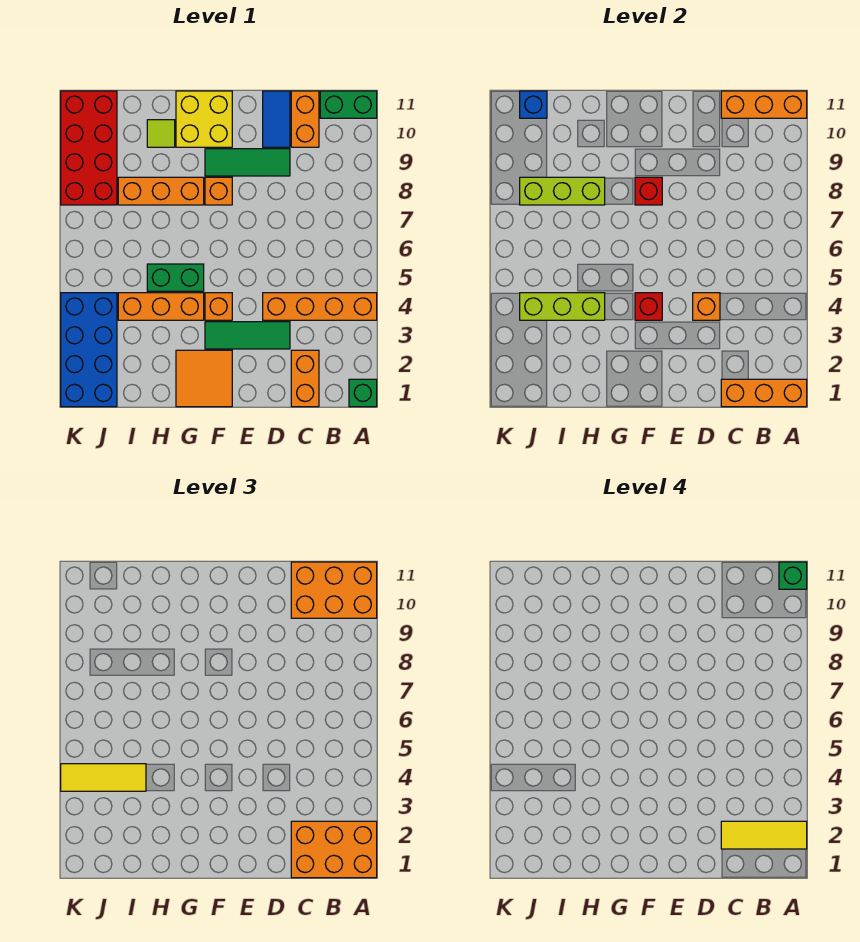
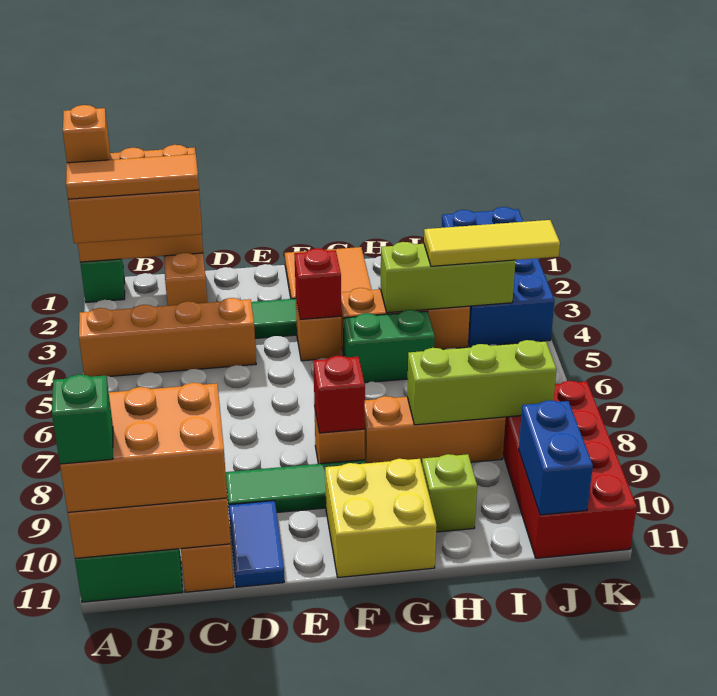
yellow tile A2:C2 level 4 -> orange tile A2:C2 level 4
orange brick D4 level 2 -> orange brick A1 level 4
lime tile H10 level 1 -> lime brick H10 level 1
blue brick J11 level 2 -> blue brick J10:J11 level 2

